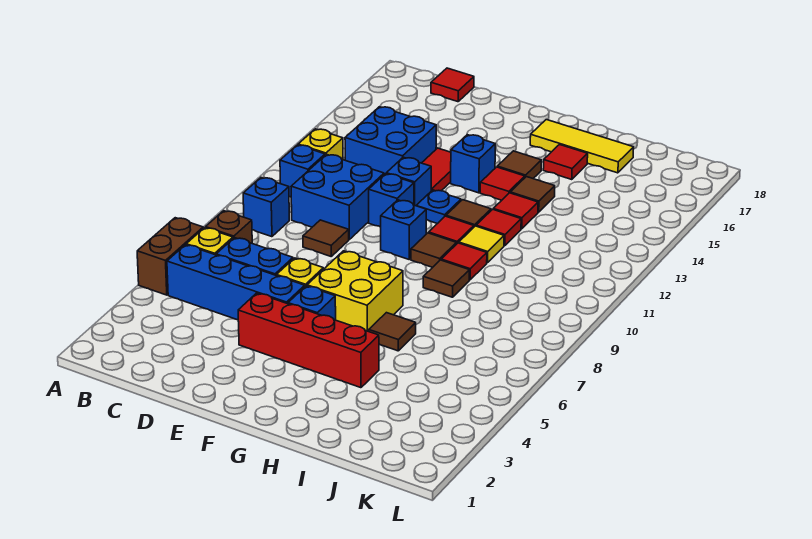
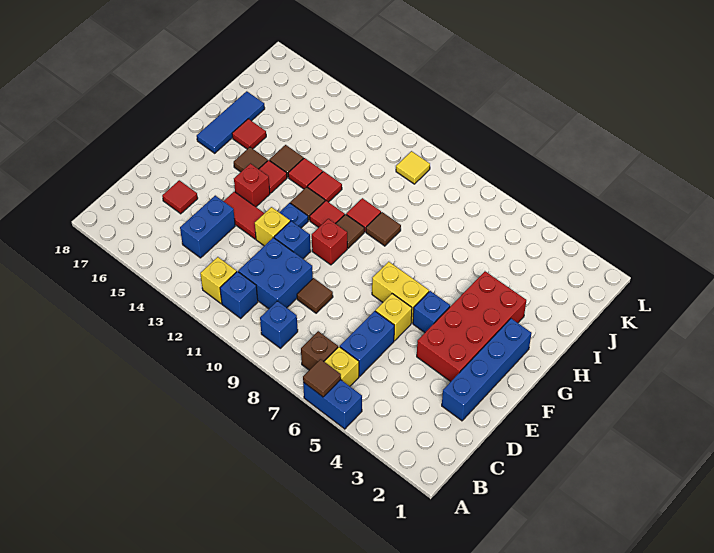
brown brick A5:A6 level 1 -> blue brick A5:A6 level 1
blue brick B5:E5 level 1 -> blue brick D2:G2 level 1
blue brick C13:D14 level 1 -> blue brick C14:D14 level 1
red tile C18 level 1 -> red tile D16 level 1
red brick E4:H4 level 1 -> red brick E3:H4 level 1
blue brick E12 level 1 -> yellow brick E12 level 1
yellow brick F6:G7 level 1 -> yellow brick F6:F7 level 1
blue brick F10 level 1 -> red brick F10 level 1
blue brick F14 level 1 -> red brick F14 level 1
yellow tile G17:I17 level 1 -> blue tile G17:I17 level 1
brown tile H6 level 1 -> brown tile A6 level 2
yellow tile H11 level 1 -> yellow tile K10 level 1

